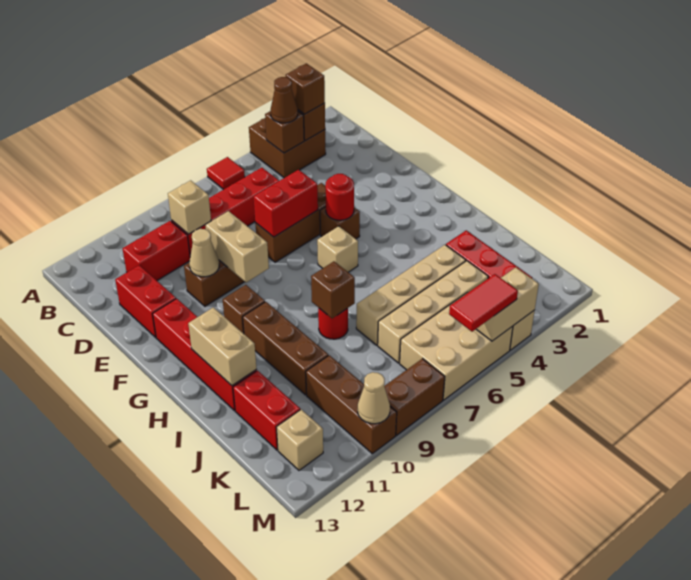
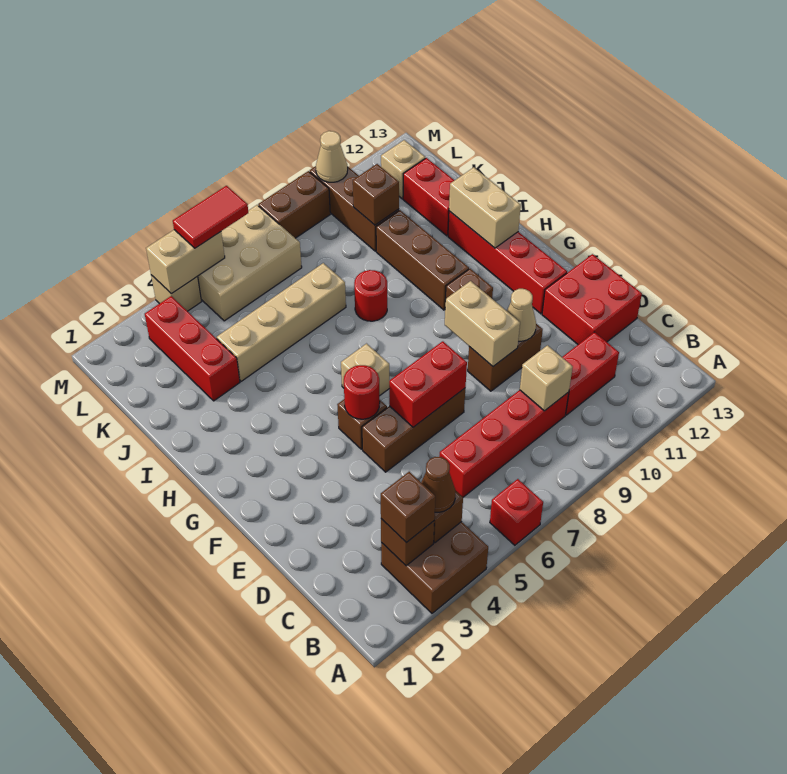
red tile A6 level 1 -> red brick A6 level 1
red brick D12:E12 level 1 -> red brick D12:E13 level 1
brown brick I8 level 2 -> brown brick K10 level 2
tan brick K4:K7 level 1 -> none

